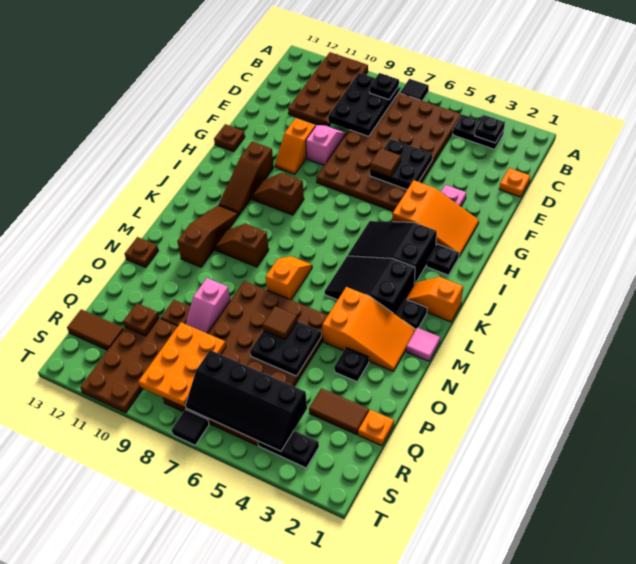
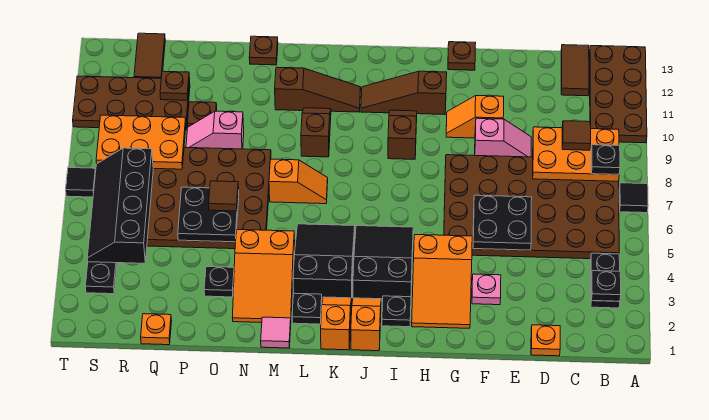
brown plate A10:D11 level 1 -> brown plate A10:B13 level 1
black plate B8:D9 level 2 -> orange plate B8:D9 level 2
brown tile F6 level 3 -> brown tile C9 level 3
none -> orange slope J1:J2 level 1 top 1
brown tile Q2:Q3 level 1 -> brown tile C12:C13 level 1

